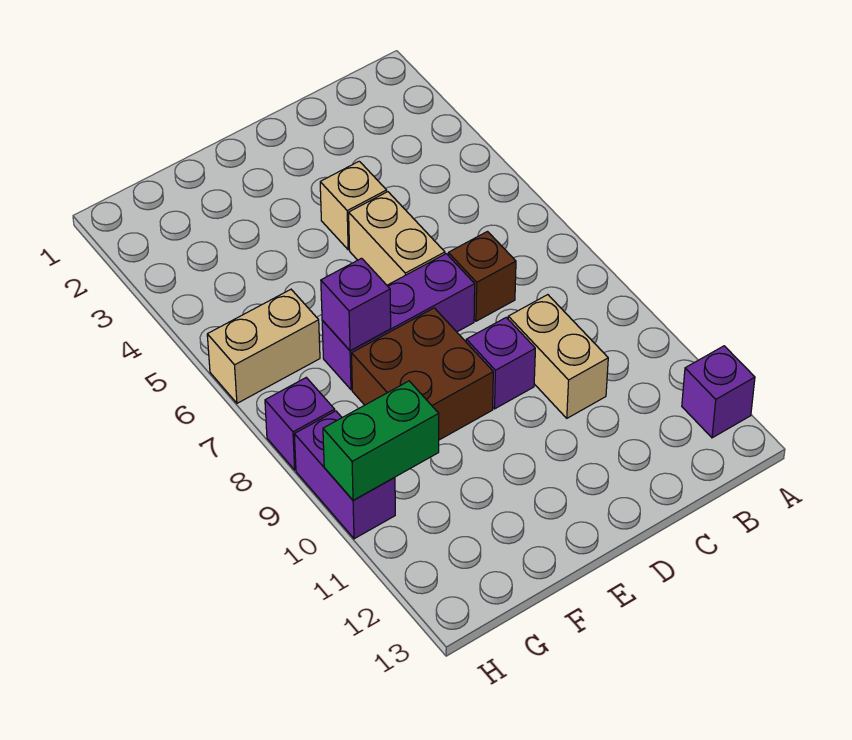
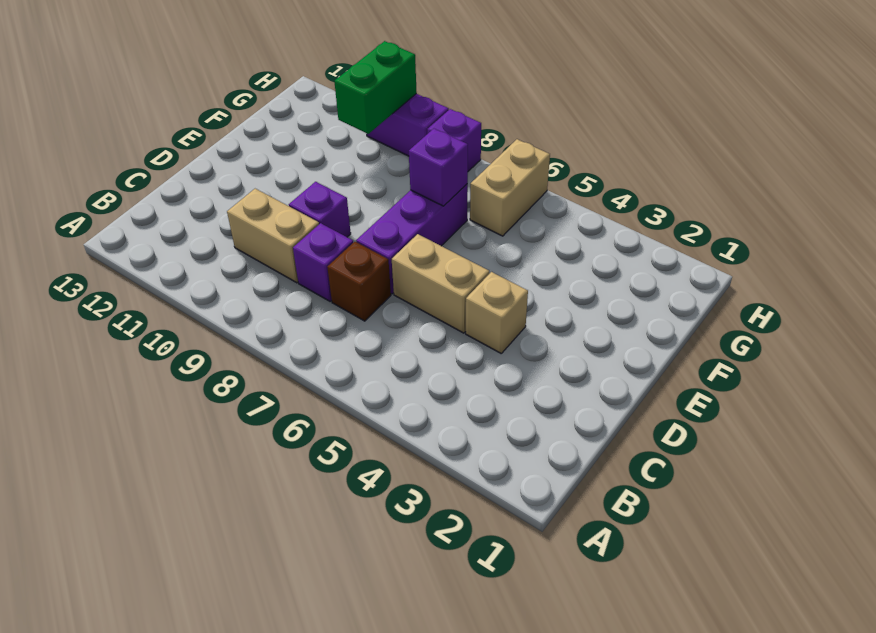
purple brick A12 level 1 -> purple brick C8 level 1
brown brick E8:F9 level 1 -> none

